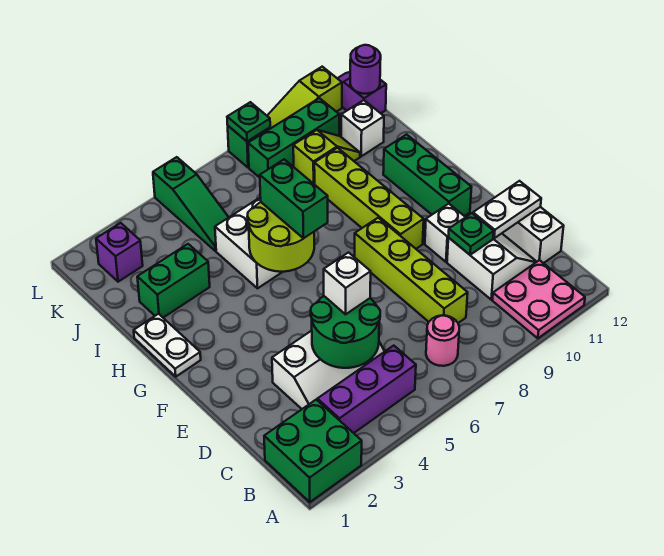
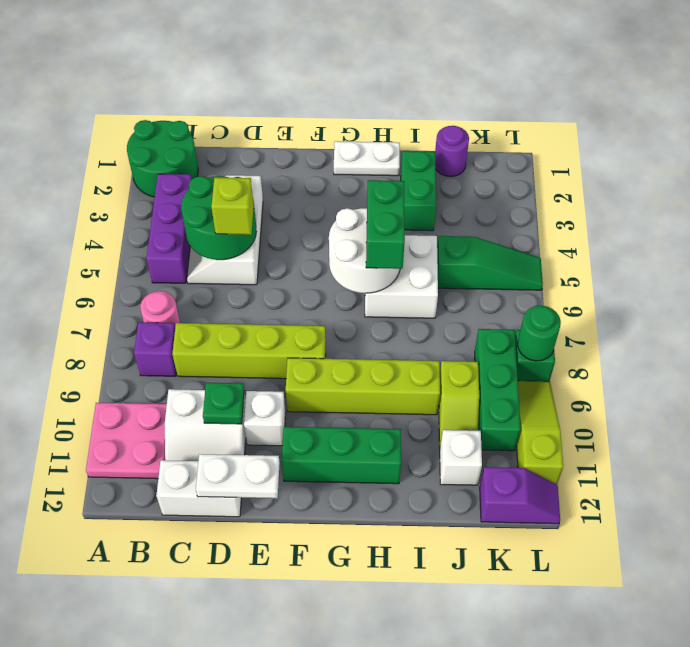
green brick A1:B2 level 1 -> green round brick A1:B2 level 1
white brick D5 level 3 -> lime brick D5 level 3
white plate D11:D12 level 2 -> white plate D12:E12 level 2
lime round brick G5:H6 level 2 -> white round brick G5:H6 level 2
green brick G6:H6 level 3 -> green brick H5:H6 level 3
green slope J5:L5 level 1 top L -> green slope J5:L5 level 1 top J
purple brick K2 level 1 -> purple brick B8 level 1
purple round brick K12 level 2 -> purple round brick J1 level 1
green plate L8 level 2 -> green round brick L8 level 2

